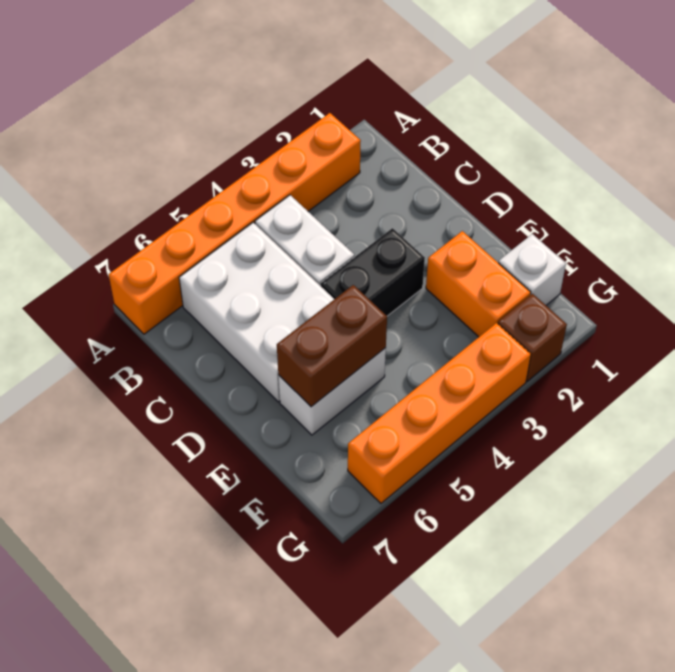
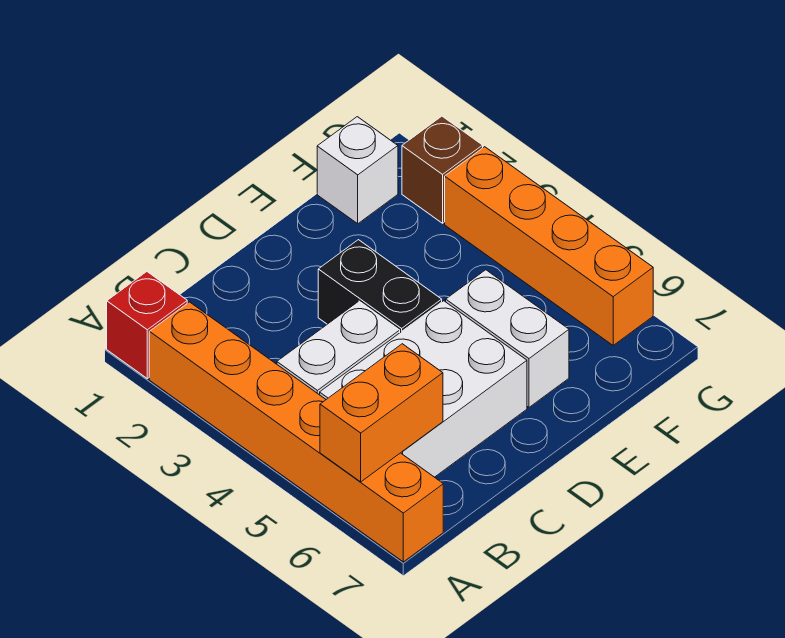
none -> red brick A1 level 1
orange brick E2:F2 level 1 -> orange brick A6:B6 level 2
brown brick E5:E6 level 2 -> none

